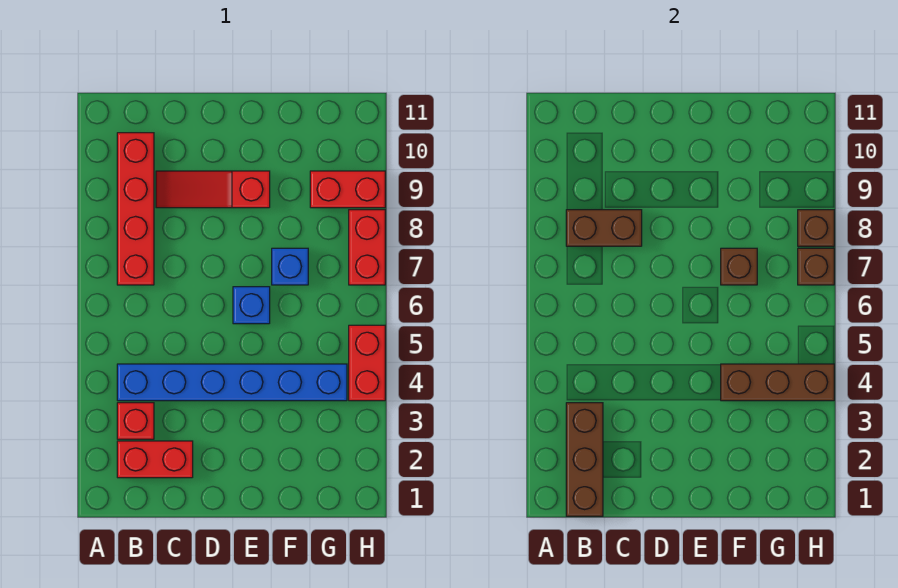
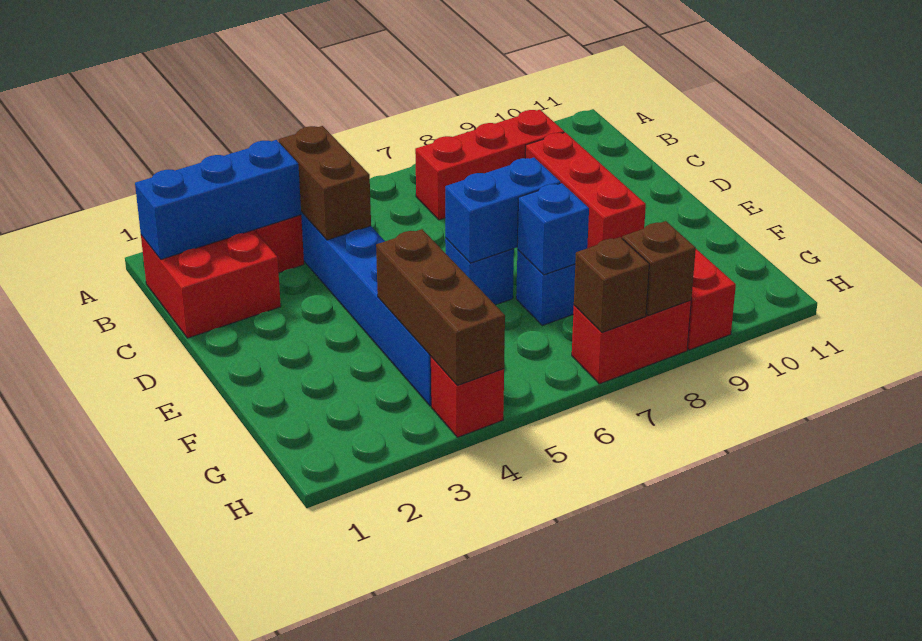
brown brick B1:B3 level 2 -> blue brick B1:B3 level 2
red brick B2:C2 level 1 -> red brick B1:C2 level 1
red brick B7:B10 level 1 -> red brick B7:B9 level 1
brown brick B8:C8 level 2 -> brown brick B4:C4 level 2
red slope C9:E9 level 1 top E -> red brick C9:E9 level 1
none -> blue brick E6:E7 level 2
brown brick F7 level 2 -> blue brick F7 level 2
red brick H4:H5 level 1 -> red brick H4 level 1

